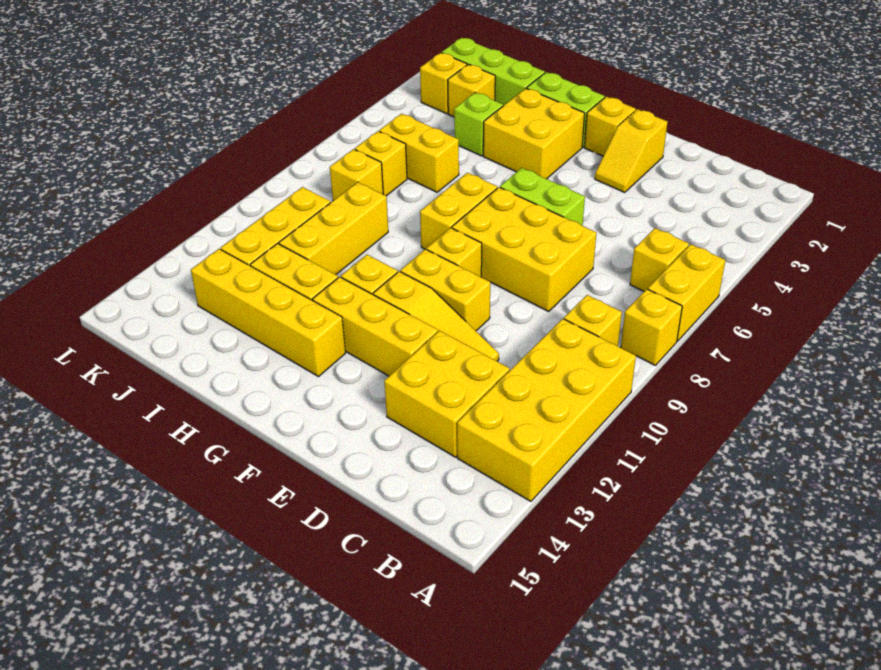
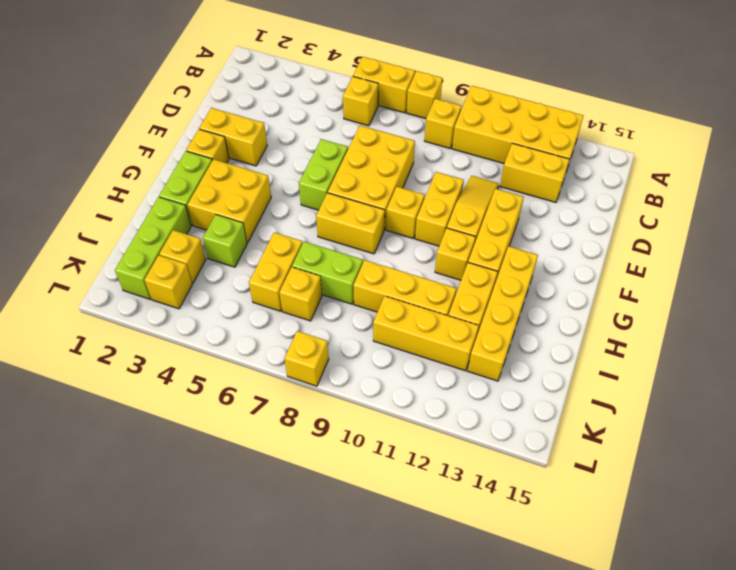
yellow brick C12:D13 level 1 -> yellow brick C12:C13 level 1
yellow slope E2:E3 level 1 top 2 -> yellow brick E2:E3 level 1
none -> lime brick I7:I8 level 1
yellow brick J8 level 1 -> yellow brick L8 level 1

